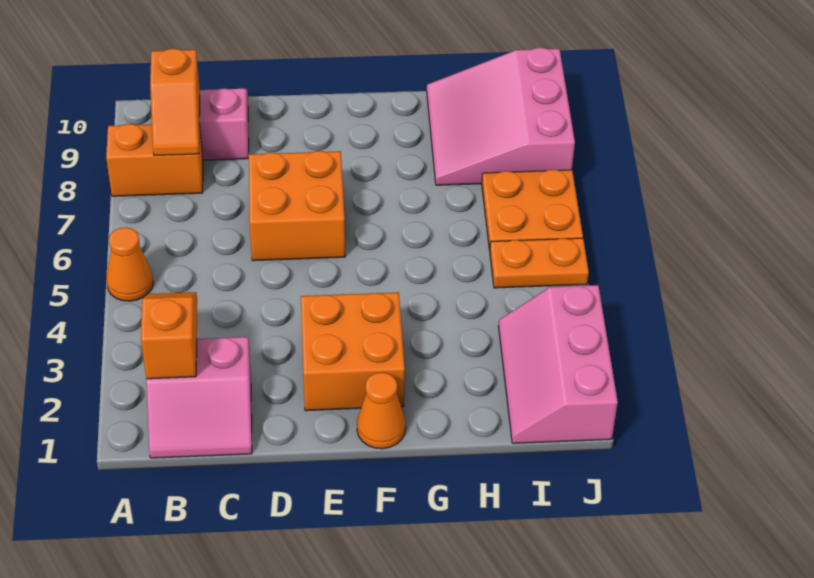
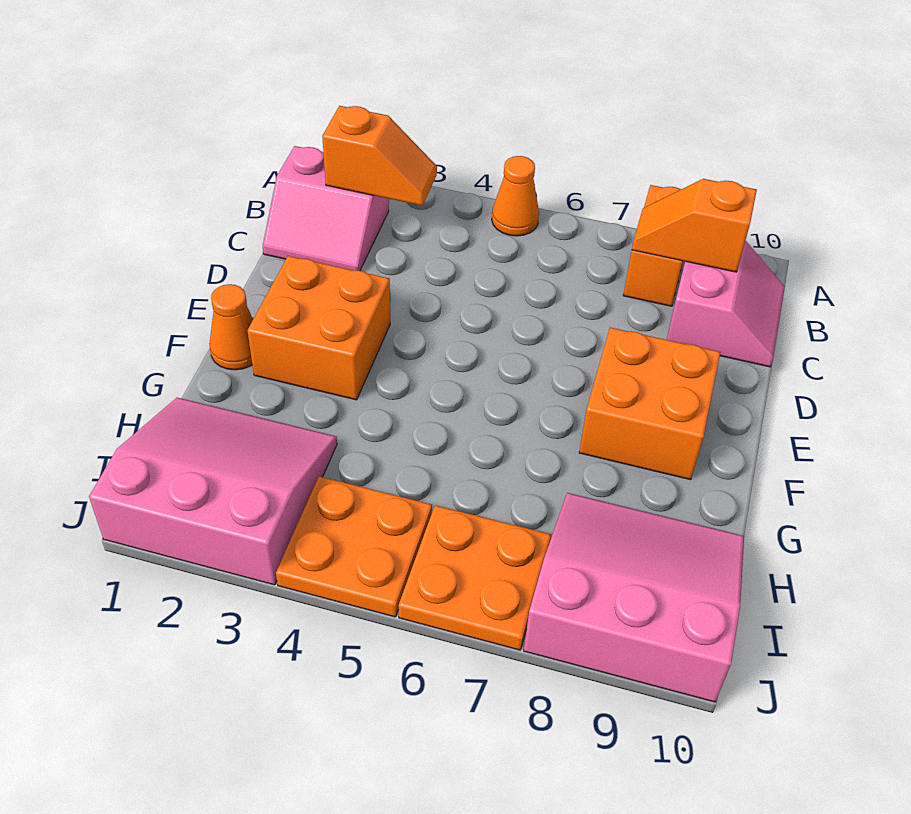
pink slope B1:C2 level 1 top 2 -> pink slope B1:C2 level 1 top B
orange brick D6:E7 level 1 -> orange brick E8:F9 level 1
pink slope I1:J3 level 1 top J -> pink slope H1:J3 level 1 top J
orange plate I5:J5 level 1 -> orange plate I4:J5 level 1

